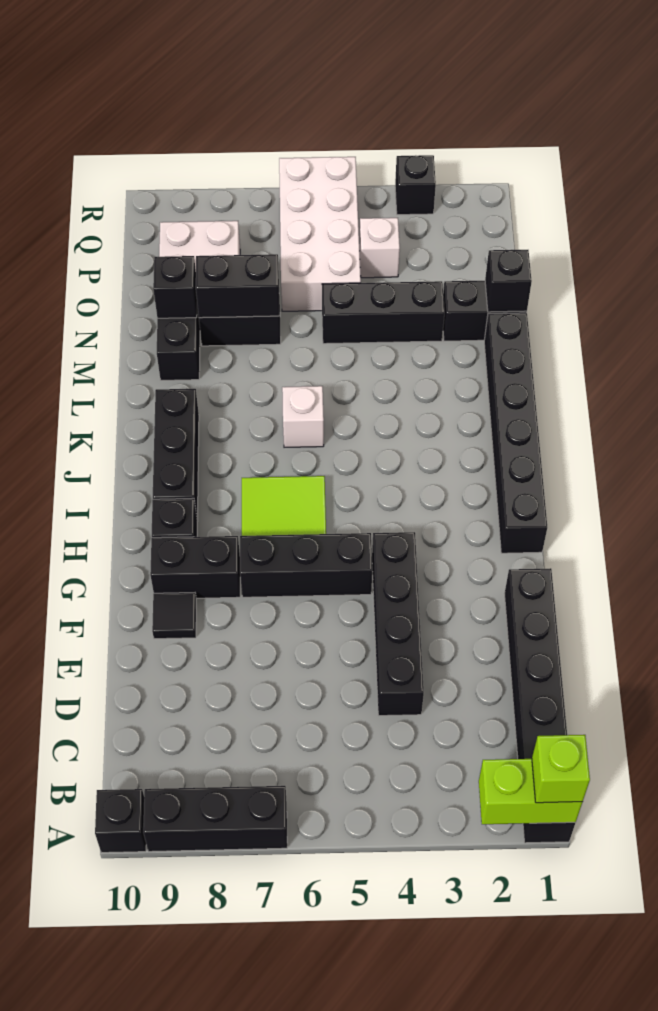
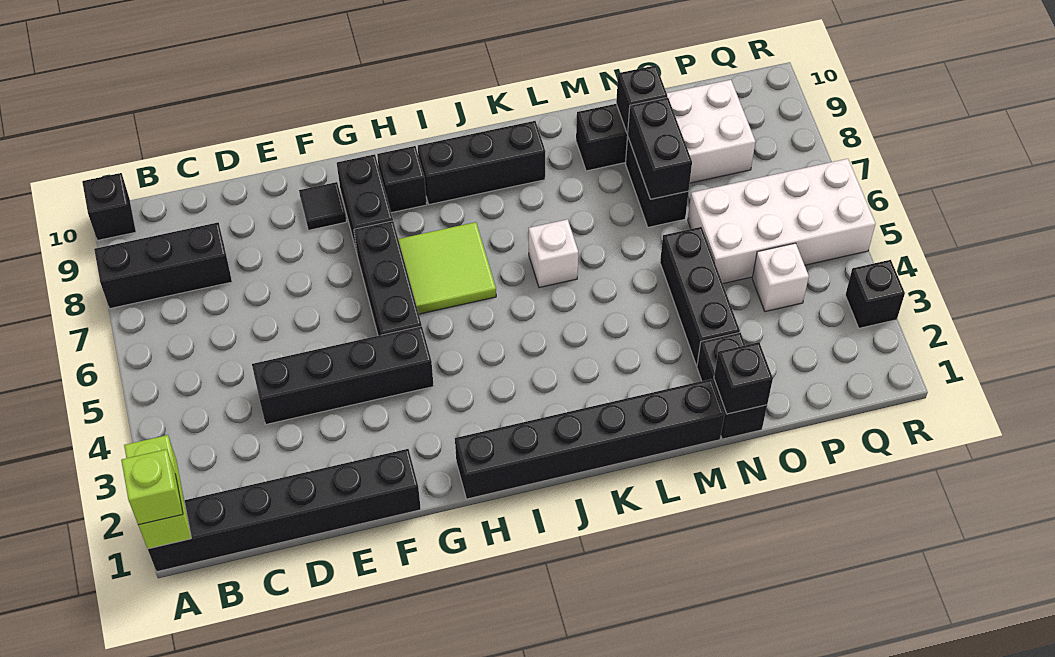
black brick A7:A9 level 1 -> black brick A8:C8 level 1

